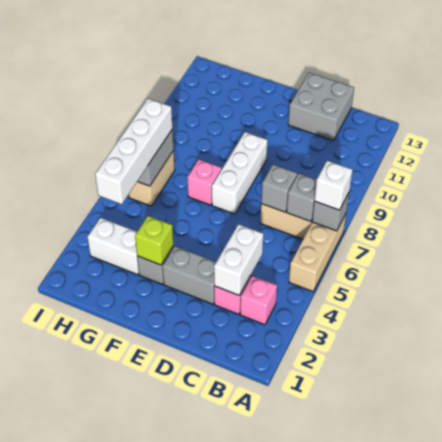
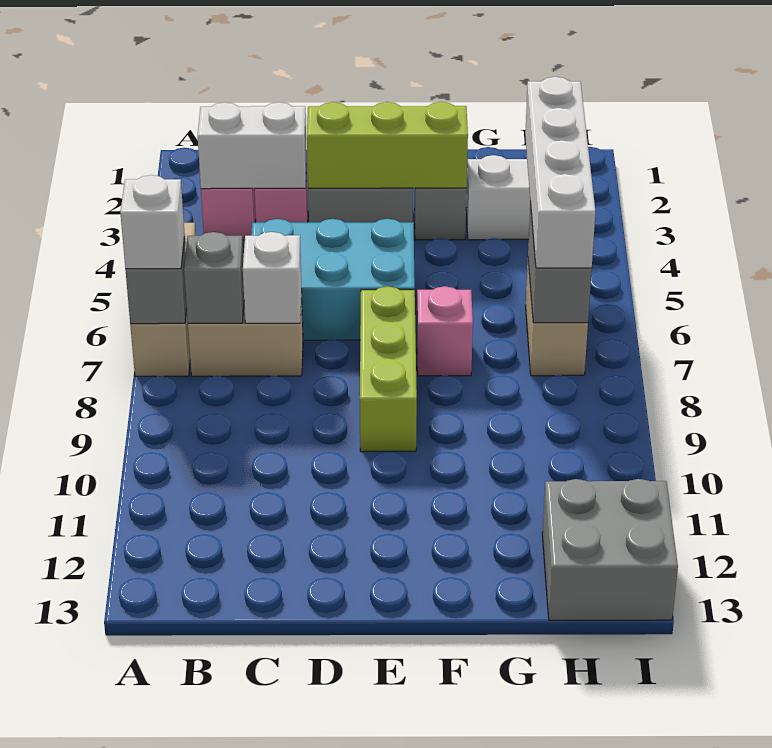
white brick C3:C4 level 2 -> white brick B3:C3 level 2
none -> cyan brick C5:E6 level 1
grey brick C7 level 2 -> white brick C7 level 2
grey brick C12:D13 level 1 -> grey brick H12:I13 level 1
white brick E7:E9 level 1 -> lime brick E7:E9 level 1
lime brick F3 level 2 -> lime brick D3:F3 level 2

